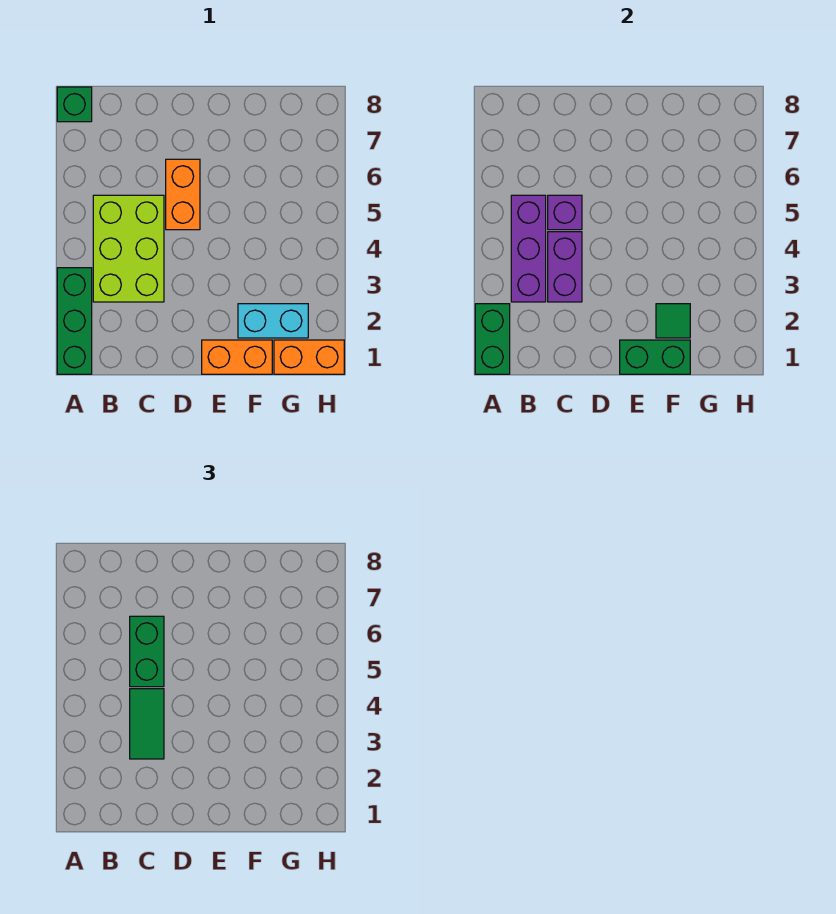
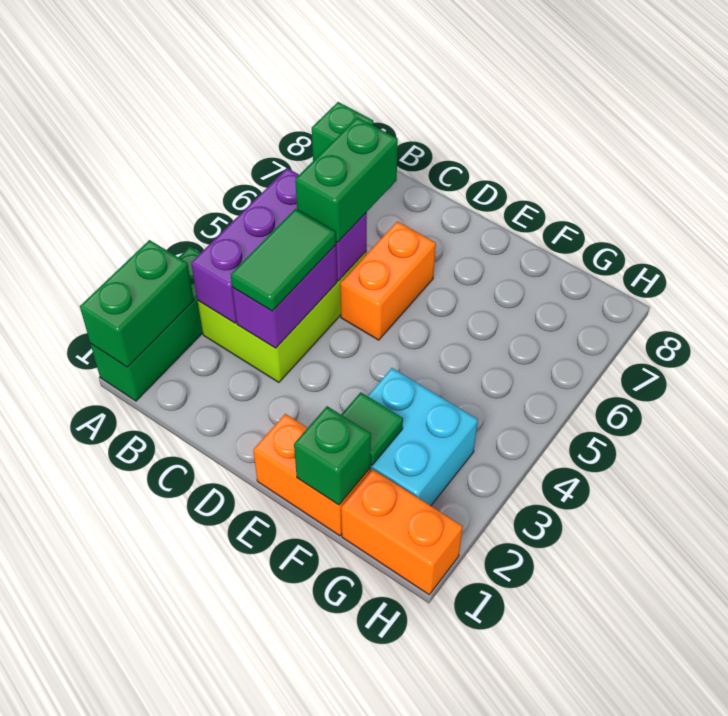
green brick E1:F1 level 2 -> green brick F1 level 2
cyan brick F2:G2 level 1 -> cyan brick F2:G3 level 1

